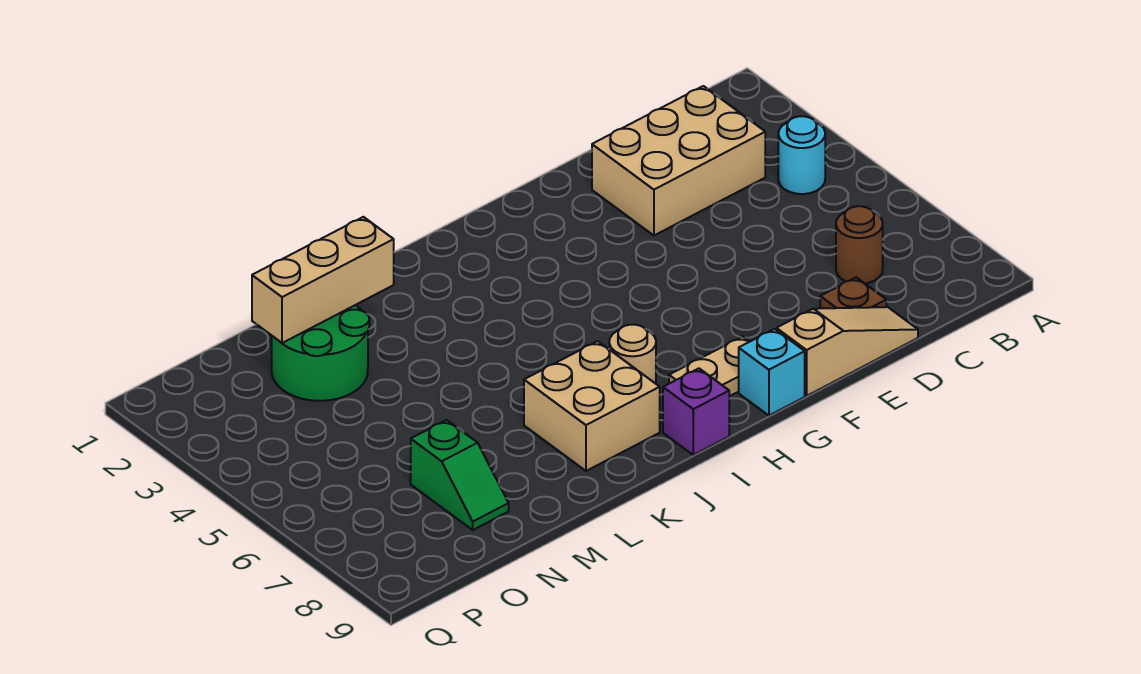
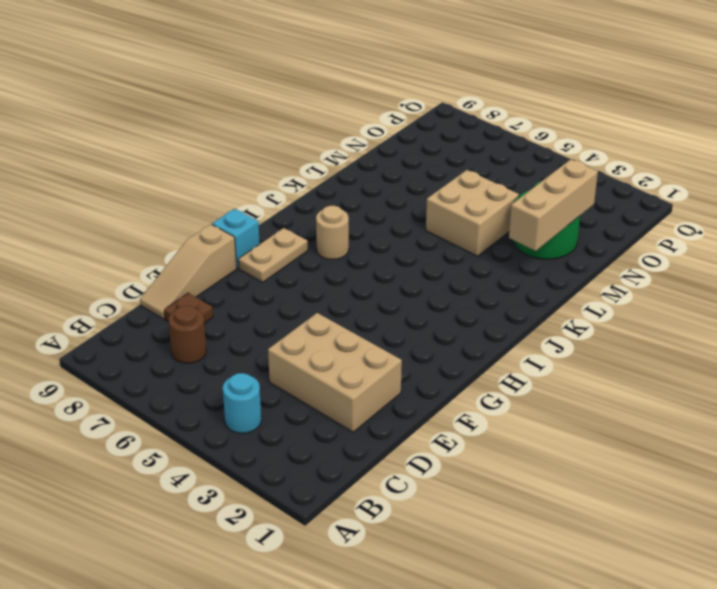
tan brick C2:E3 level 1 -> tan brick D2:E4 level 1
purple brick I9 level 1 -> none
tan brick J7:K8 level 1 -> tan brick L4:M5 level 1
green slope N7:N8 level 1 top 7 -> none

